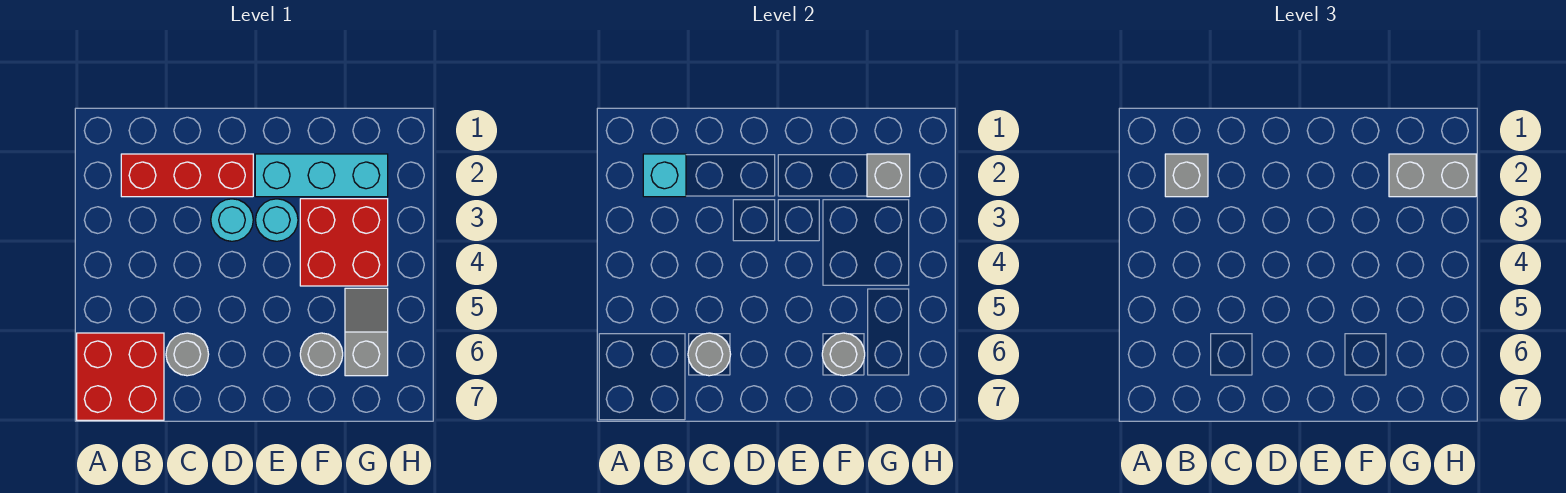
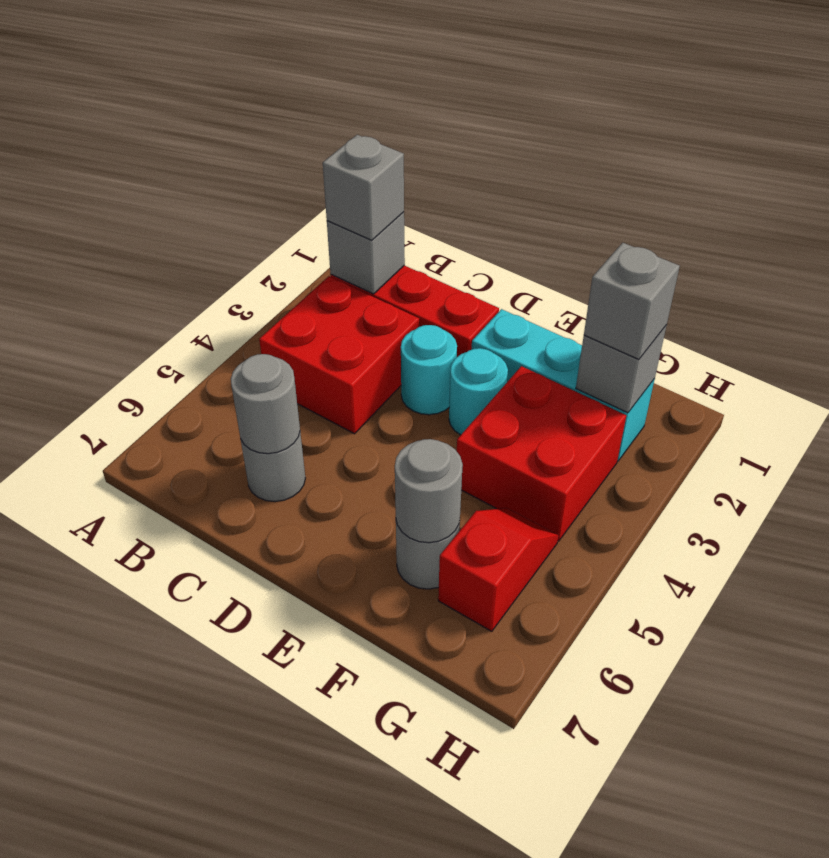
red brick A6:B7 level 1 -> red brick B3:C4 level 1
cyan brick B2 level 2 -> grey brick B2 level 2
grey brick G2:H2 level 3 -> grey brick G2 level 3
grey slope G5:G6 level 1 top 6 -> red slope G5:G6 level 1 top 6

